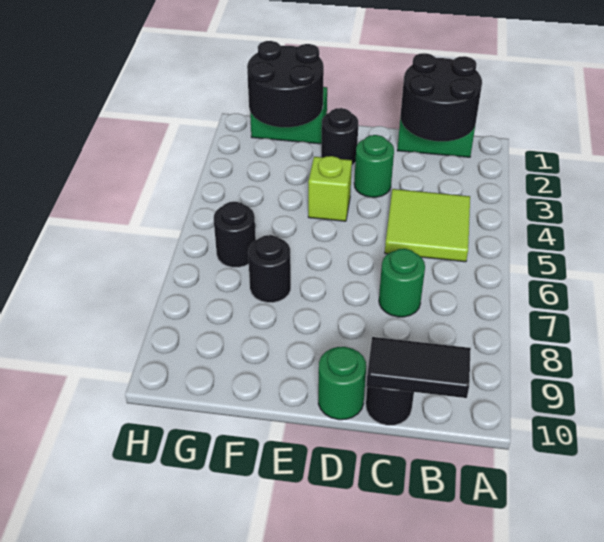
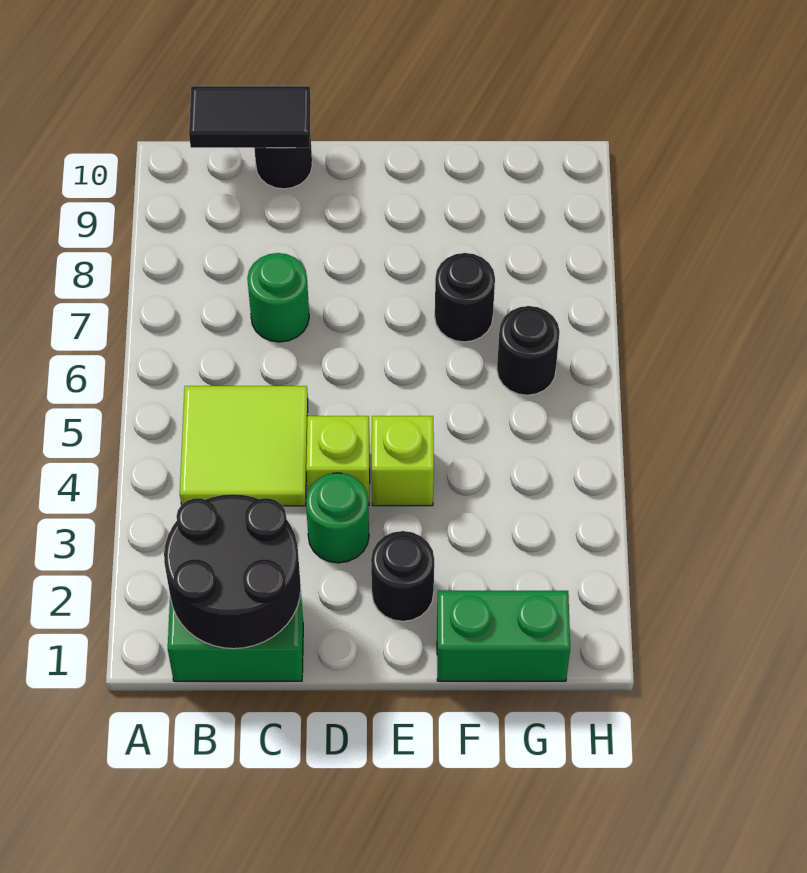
none -> lime brick D4 level 1
green round brick D10 level 1 -> none
black round brick F1:G2 level 2 -> none

